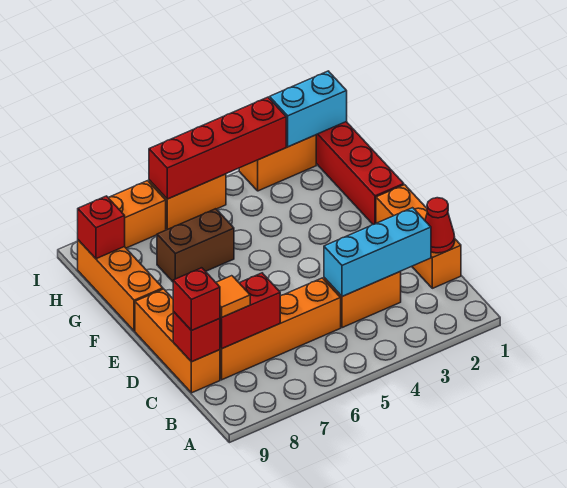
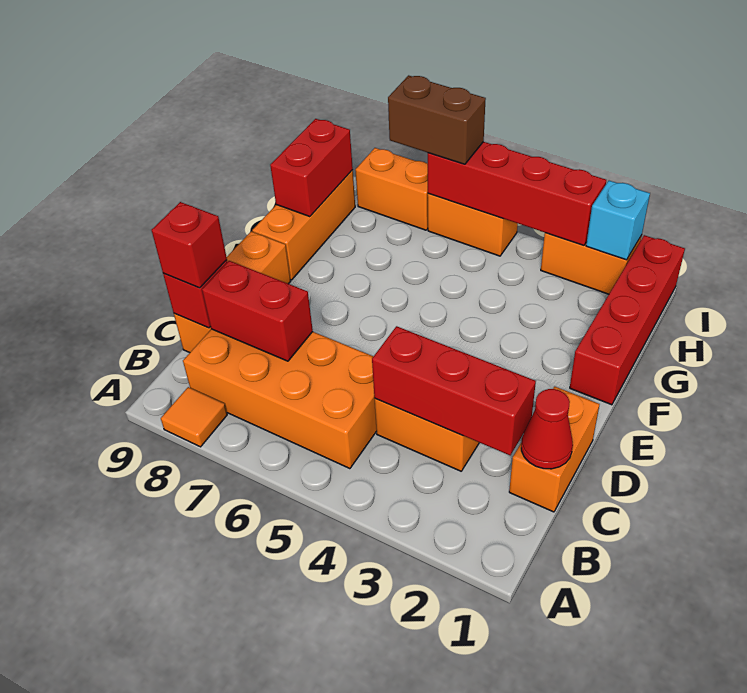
orange brick C1:E1 level 1 -> orange brick C1:D1 level 1
cyan brick C2:C4 level 2 -> red brick C2:C4 level 2
orange brick C5:C8 level 1 -> orange brick B5:C8 level 1
orange tile C8 level 3 -> orange tile A8 level 1
brown brick G6:G7 level 1 -> brown brick I6:I7 level 3
red brick H9 level 2 -> red brick G9:H9 level 2
cyan brick I1:I2 level 2 -> cyan brick I2 level 2

